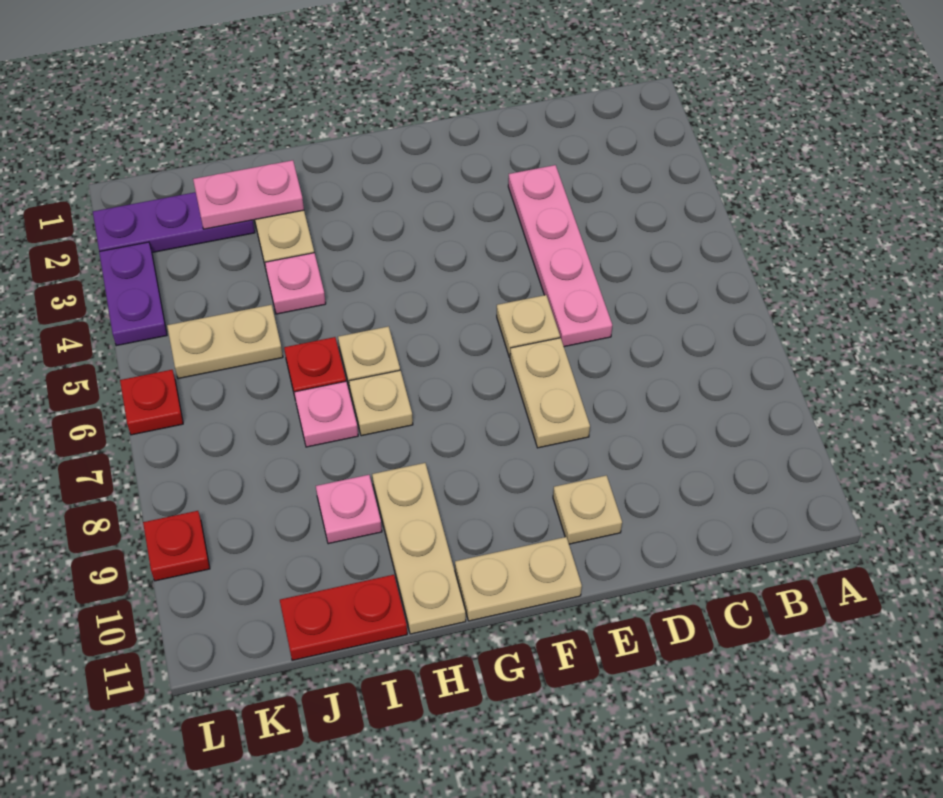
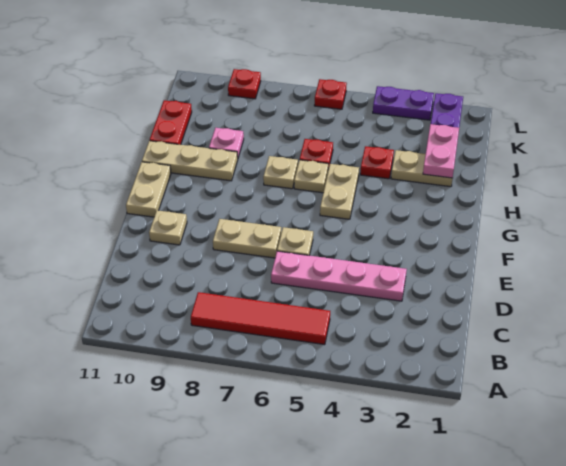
none -> red tile B5:B8 level 1
pink plate I4 level 1 -> red plate I4 level 1
pink plate I7 level 1 -> none
tan plate J5:K5 level 1 -> tan plate G5:H5 level 1

